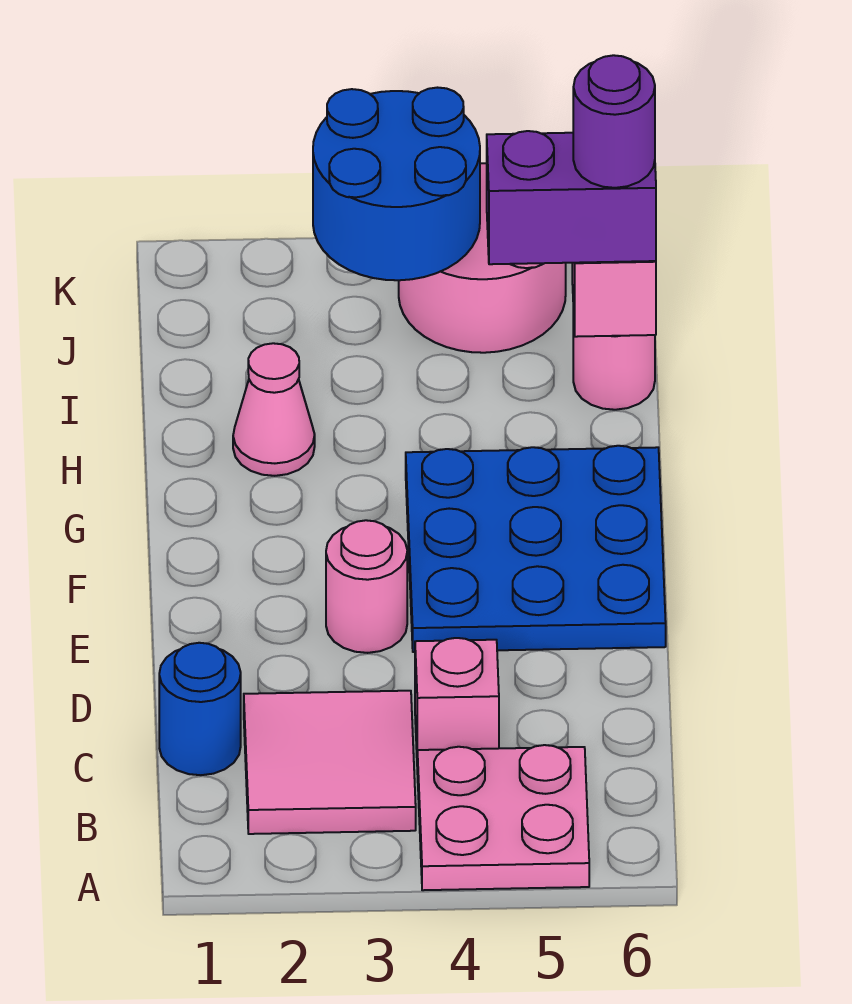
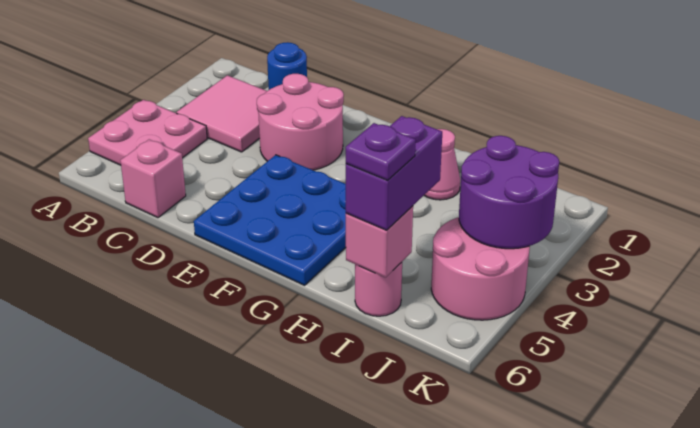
pink brick C4 level 1 -> pink brick C6 level 1
pink round brick E3 level 1 -> pink round brick D2:E3 level 1
purple round brick I6 level 4 -> purple plate I6 level 4
blue round brick J3:K4 level 2 -> purple round brick J3:K4 level 2

